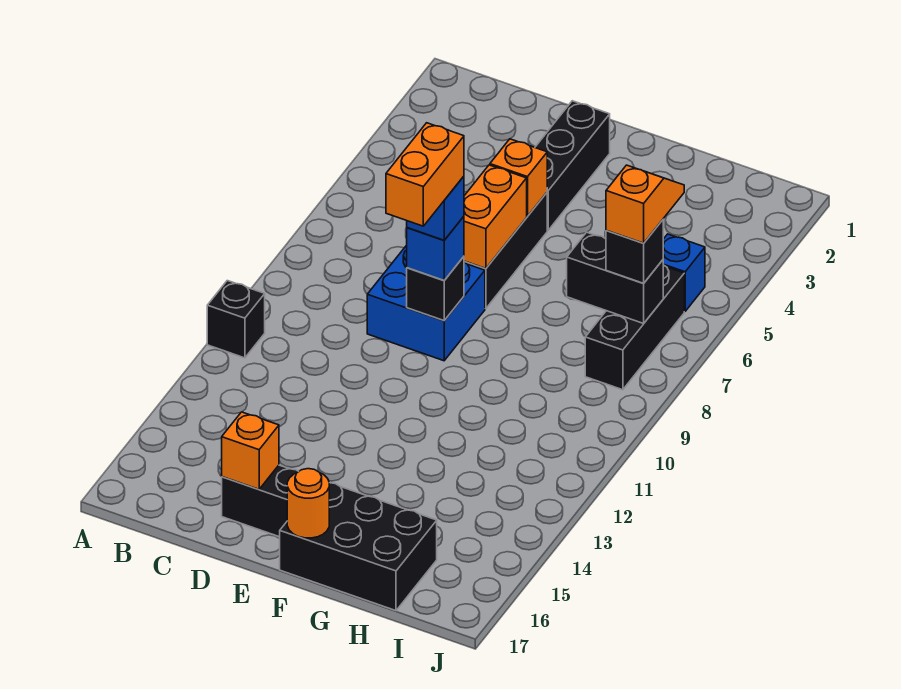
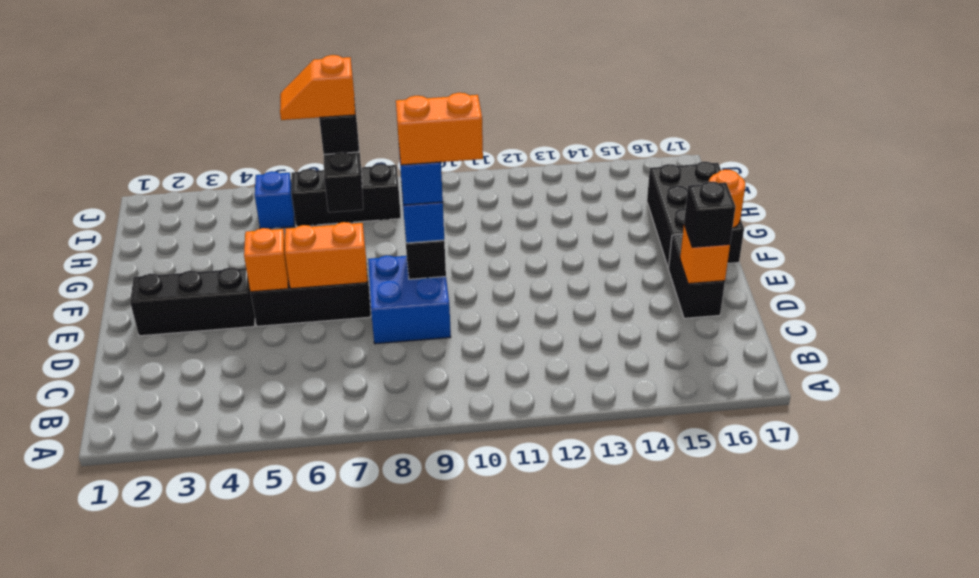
black brick A11 level 1 -> black brick D16 level 3

